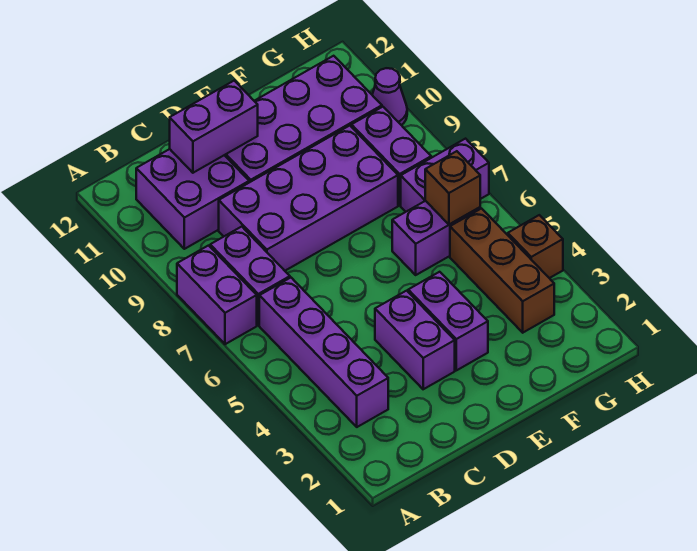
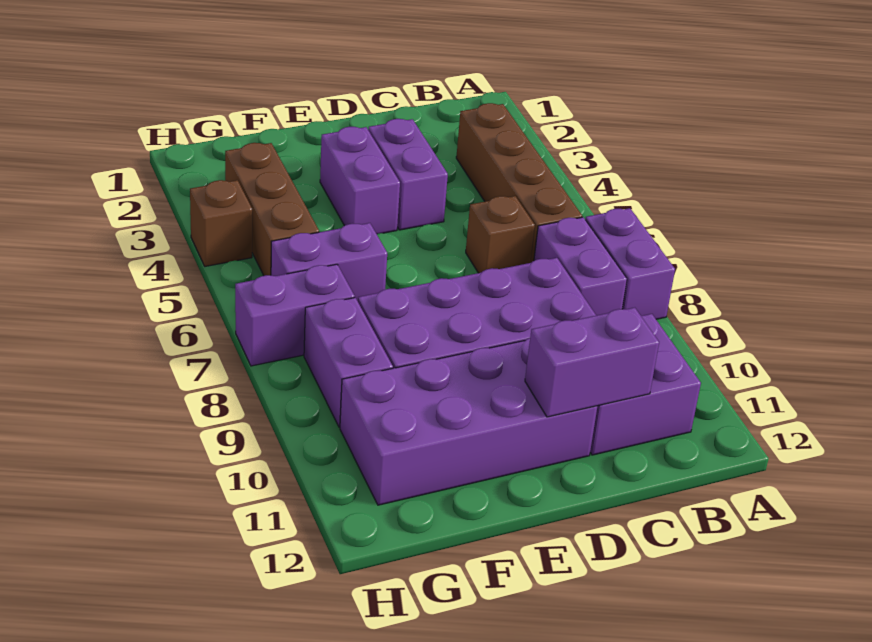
purple brick B3:B6 level 1 -> brown brick B3:B6 level 1
brown brick G6 level 2 -> brown brick C6 level 1
purple cone H10 level 1 -> none

